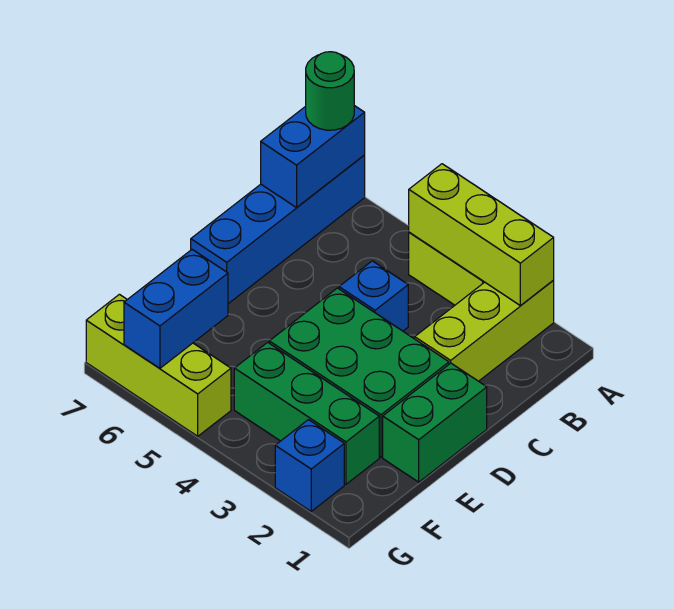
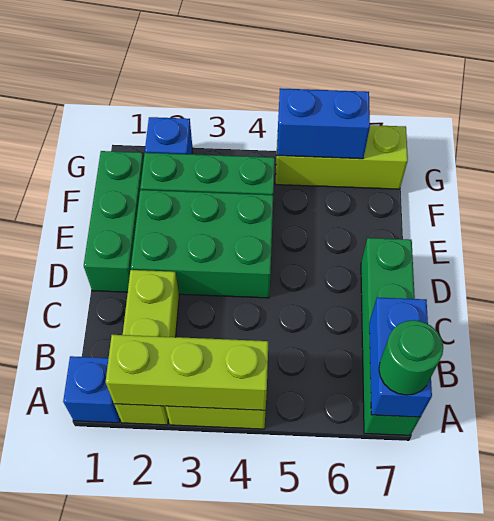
blue brick A7:D7 level 1 -> green brick A7:D7 level 1
blue brick C4 level 1 -> blue brick A1 level 1
green brick D1:E1 level 1 -> green brick D1:F1 level 1
blue brick F6:G6 level 2 -> blue brick G5:G6 level 2

